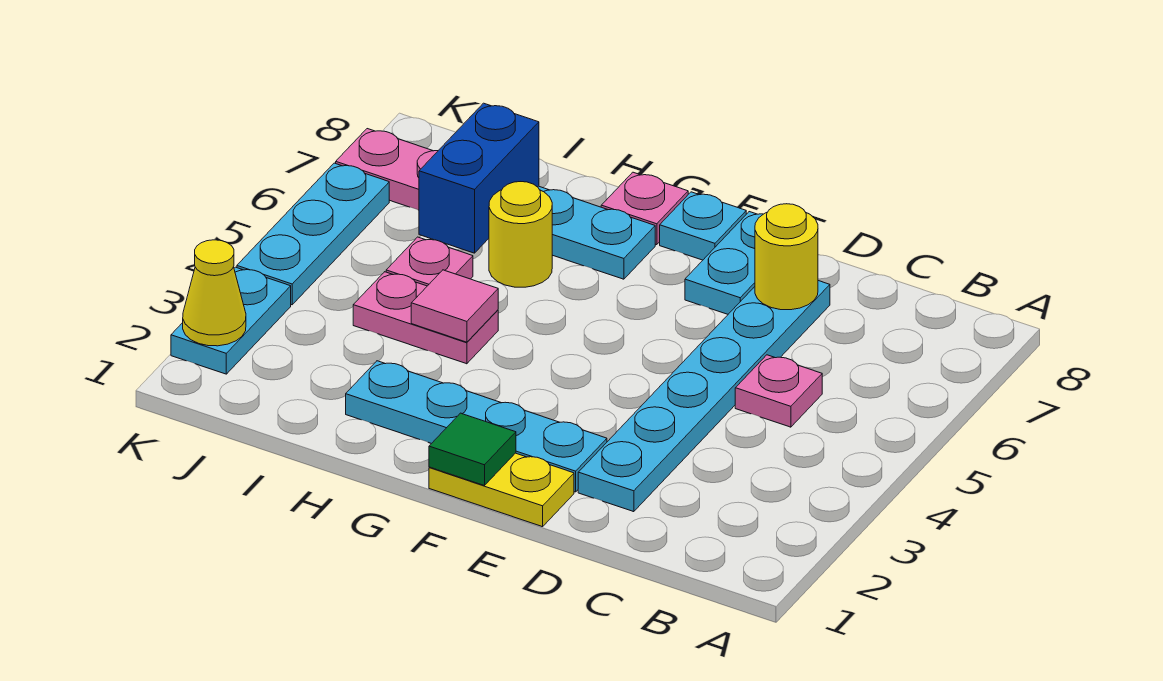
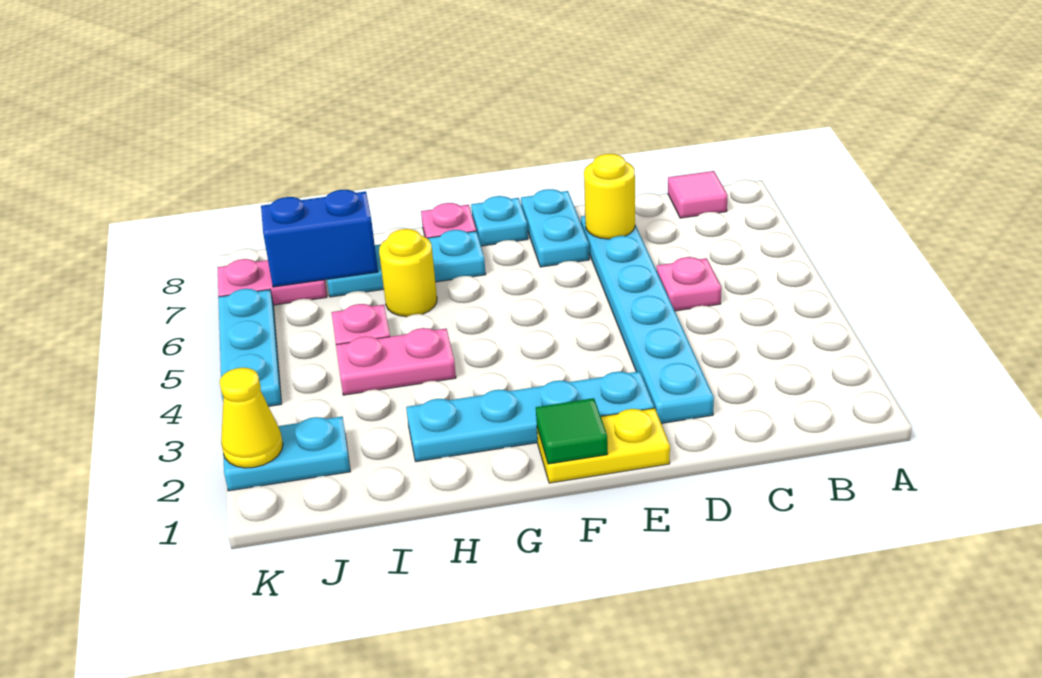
pink tile H4 level 2 -> pink tile B8 level 1
blue brick I6:I7 level 2 -> blue brick I7:J7 level 2
cyan plate K2:K3 level 1 -> cyan plate J2:K2 level 1

